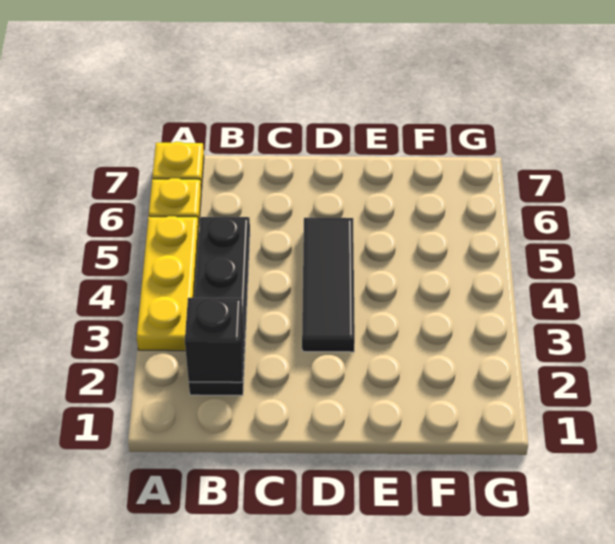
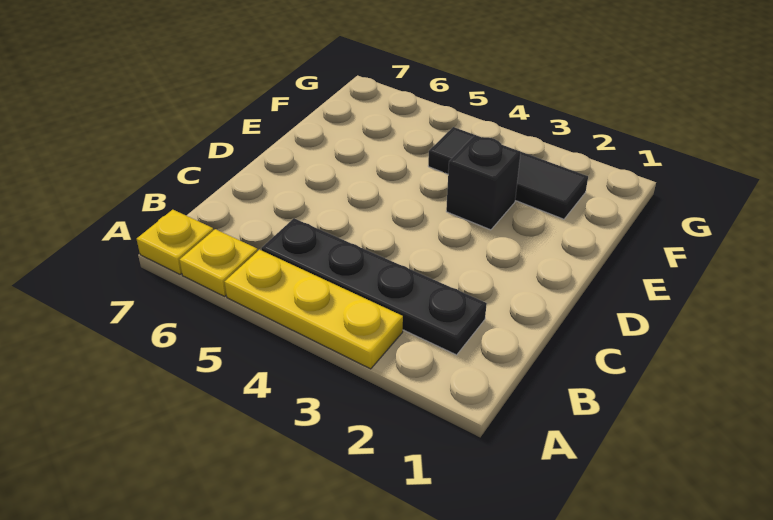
black brick B2 level 2 -> black brick E3 level 1
black tile D3:D5 level 1 -> black tile F2:F4 level 1

